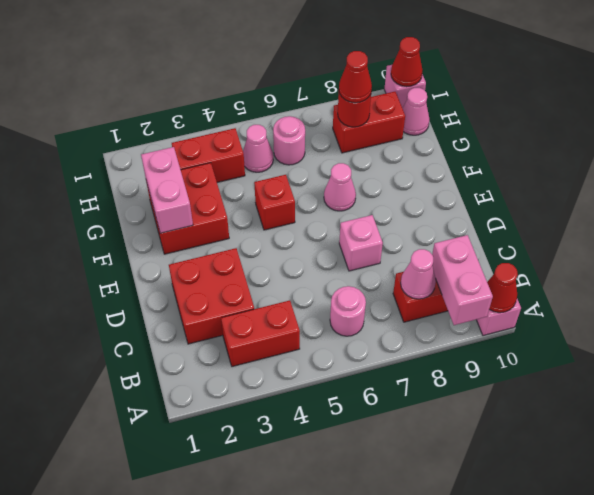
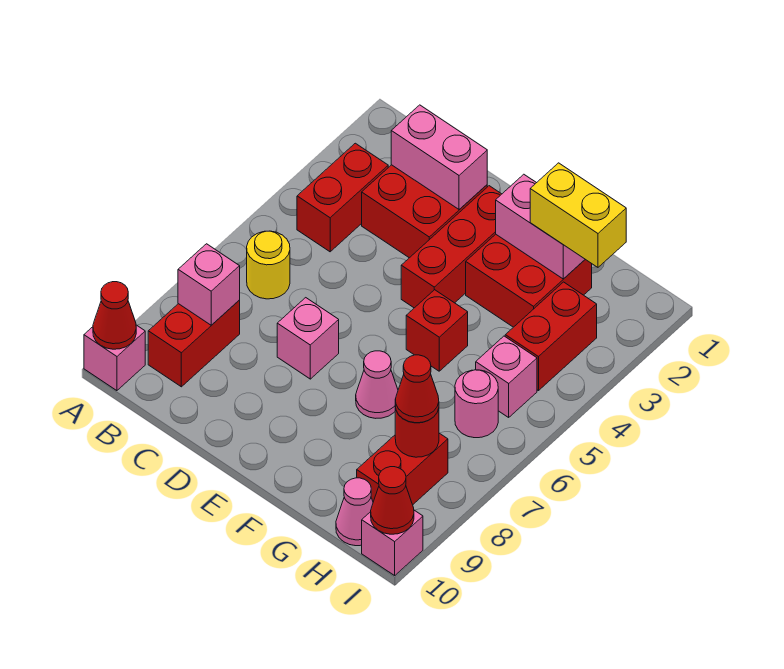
pink brick A9:B9 level 2 -> pink brick C2:D2 level 2
pink round brick B6 level 1 -> yellow round brick B6 level 1
pink cone B8 level 2 -> pink brick B8 level 2
none -> red brick E2:E4 level 1
none -> yellow brick G2:H2 level 3
pink cone H5 level 1 -> pink brick H5 level 1

